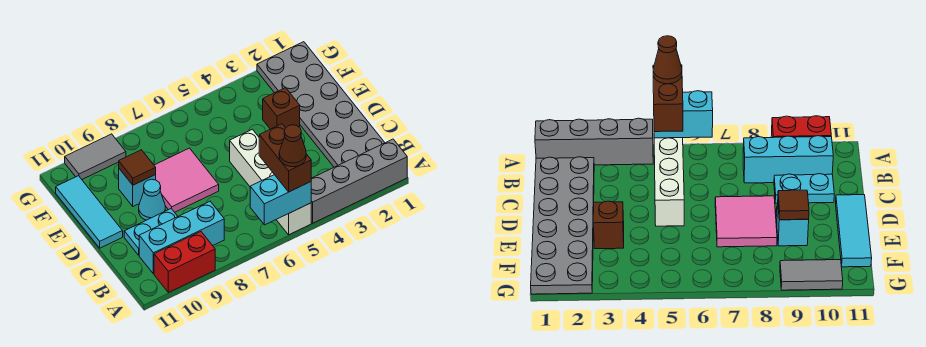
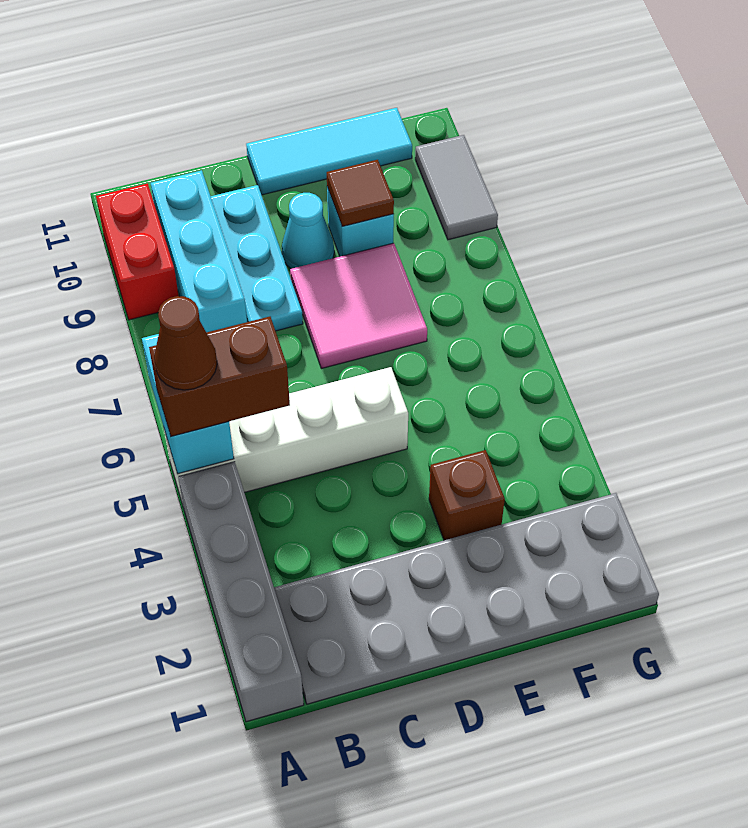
cyan plate C9:C10 level 1 -> cyan plate C8:C10 level 1

